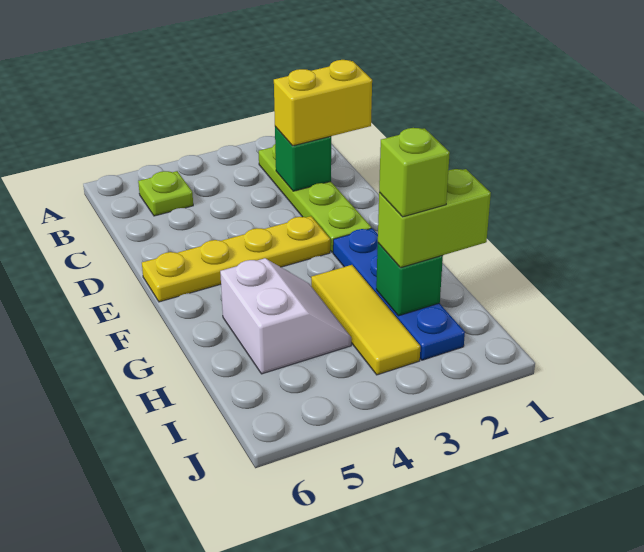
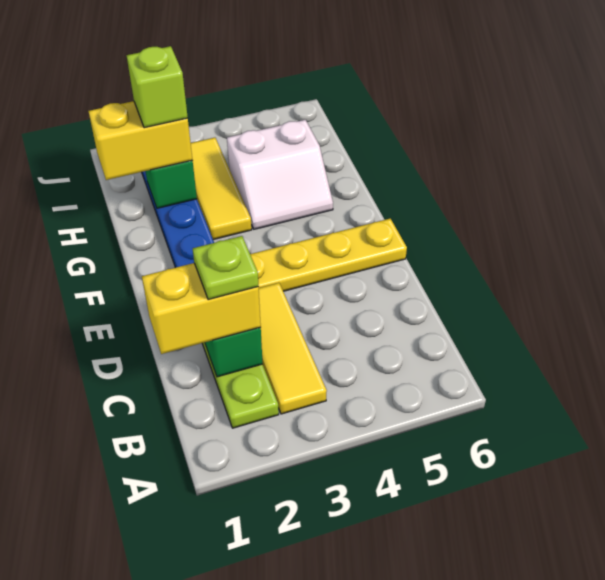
none -> yellow tile B3:D3 level 1
lime plate B5 level 1 -> lime plate C2 level 4
white slope G4:H5 level 1 top 5 -> white slope G4:H5 level 1 top H
lime brick H1:H2 level 3 -> yellow brick H1:H2 level 3

